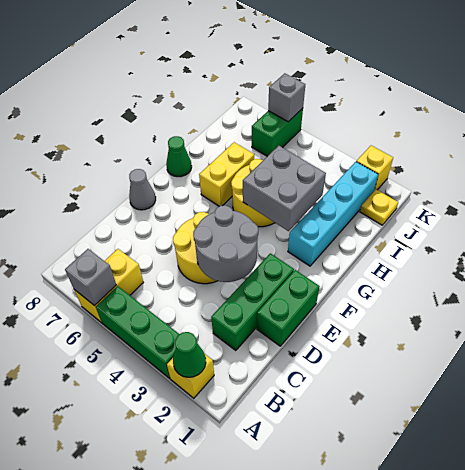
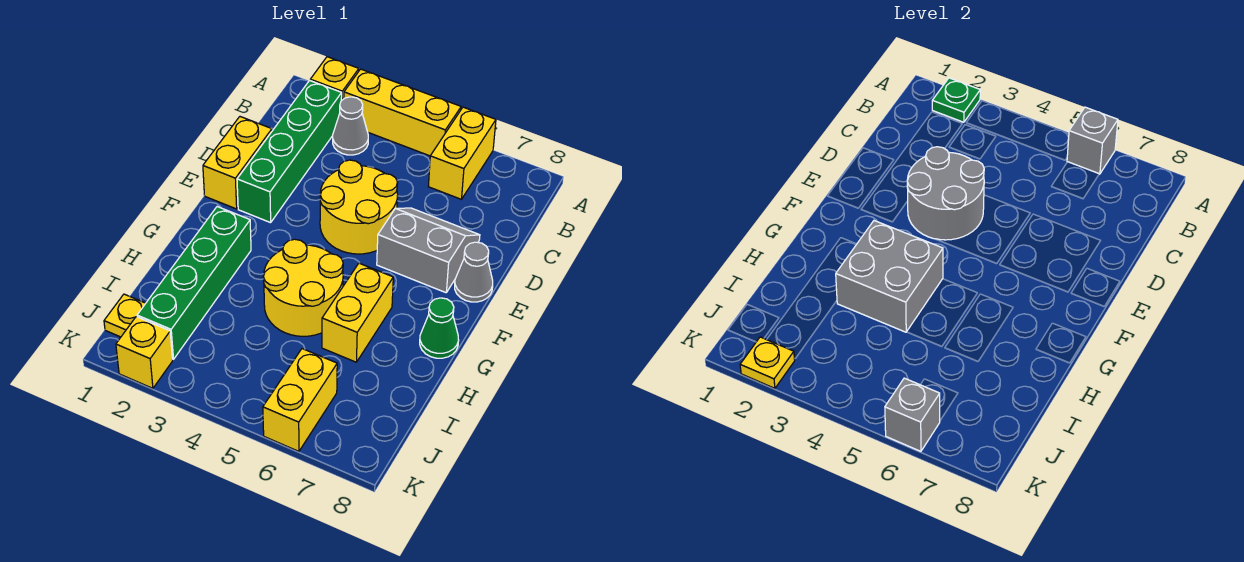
green cone A2 level 2 -> green plate A2 level 2
green brick A3:A5 level 1 -> yellow brick A3:A5 level 1
none -> grey cone B3 level 1
green brick C2:E2 level 1 -> green brick B2:E2 level 1
green brick D1:E1 level 1 -> yellow brick D1:E1 level 1
none -> grey slope D6:E7 level 1 top E
cyan brick G2:J2 level 1 -> green brick G2:J2 level 1
green brick J6:K6 level 1 -> yellow brick J6:K6 level 1
none -> yellow plate K2 level 2

